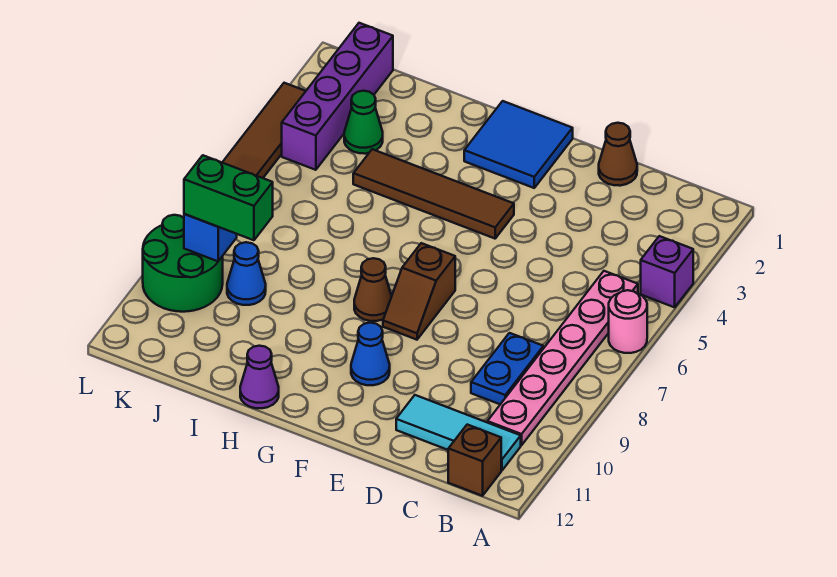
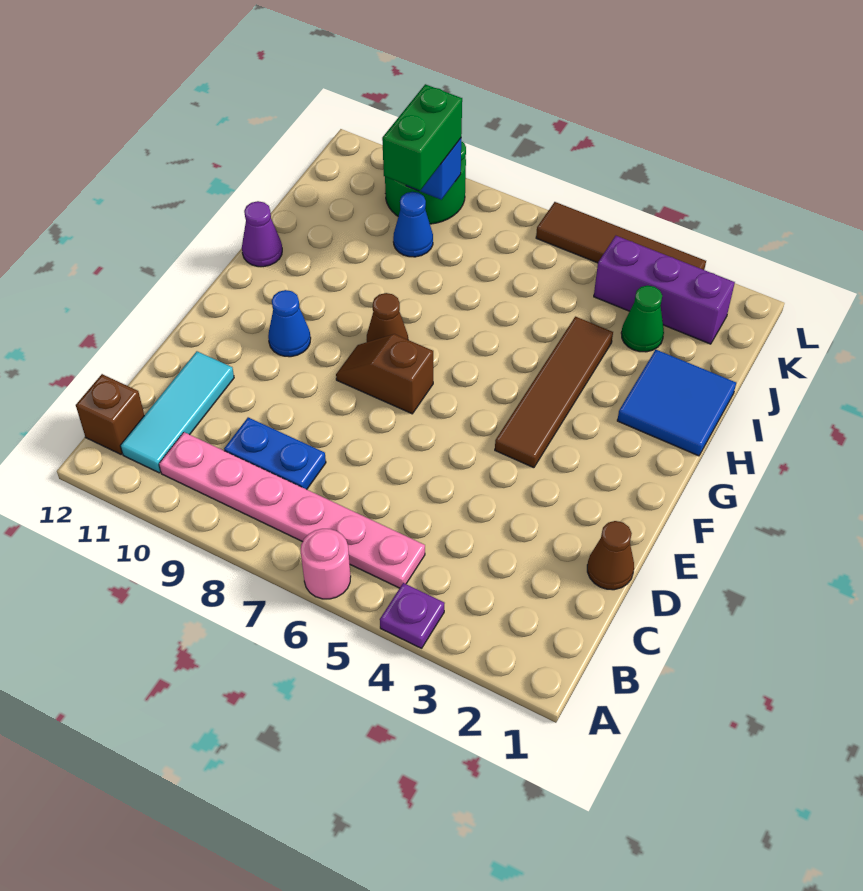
purple brick A4 level 1 -> purple plate A4 level 1
blue tile F1:G2 level 1 -> blue tile H1:I2 level 1
purple brick K1:K4 level 1 -> purple brick K2:K4 level 1

